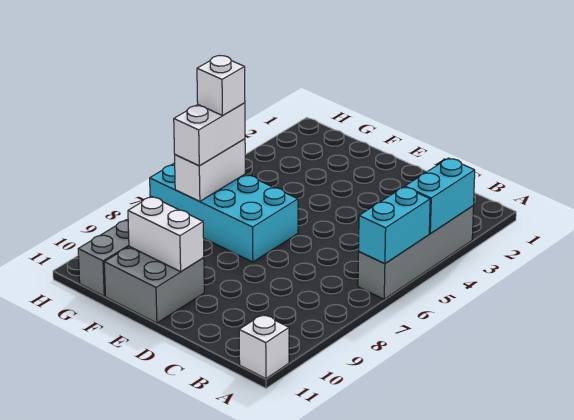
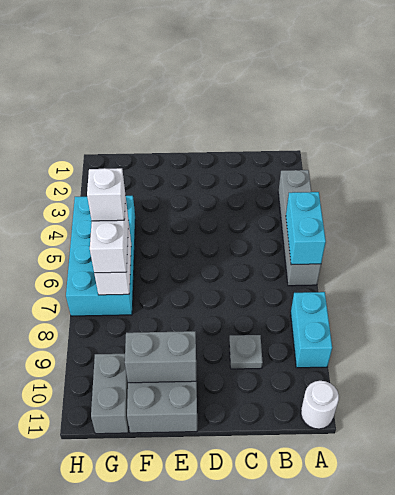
cyan brick A3:A4 level 2 -> cyan brick A8:A9 level 1
white brick A11 level 1 -> white round brick A11 level 1
none -> grey plate C9 level 1
cyan brick E6:H7 level 1 -> cyan brick G4:H7 level 1
white brick E10:F10 level 2 -> grey brick E10:F10 level 2

